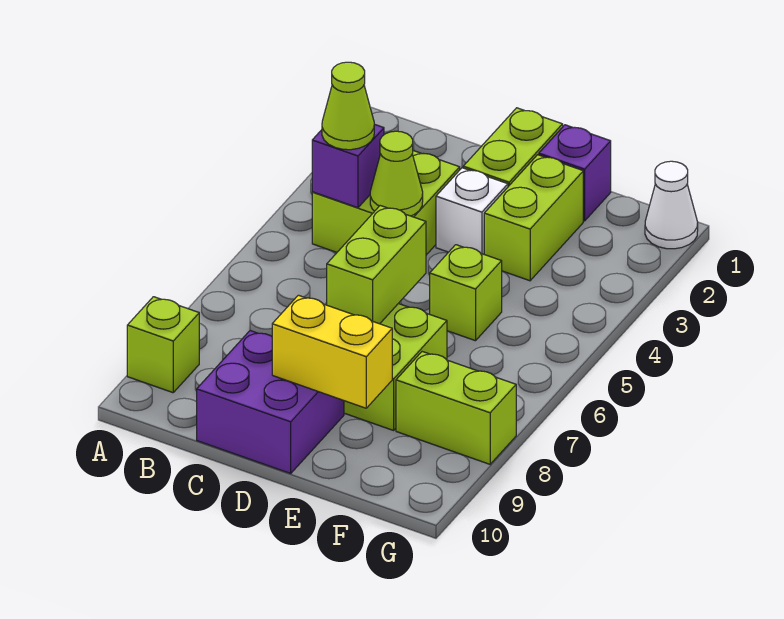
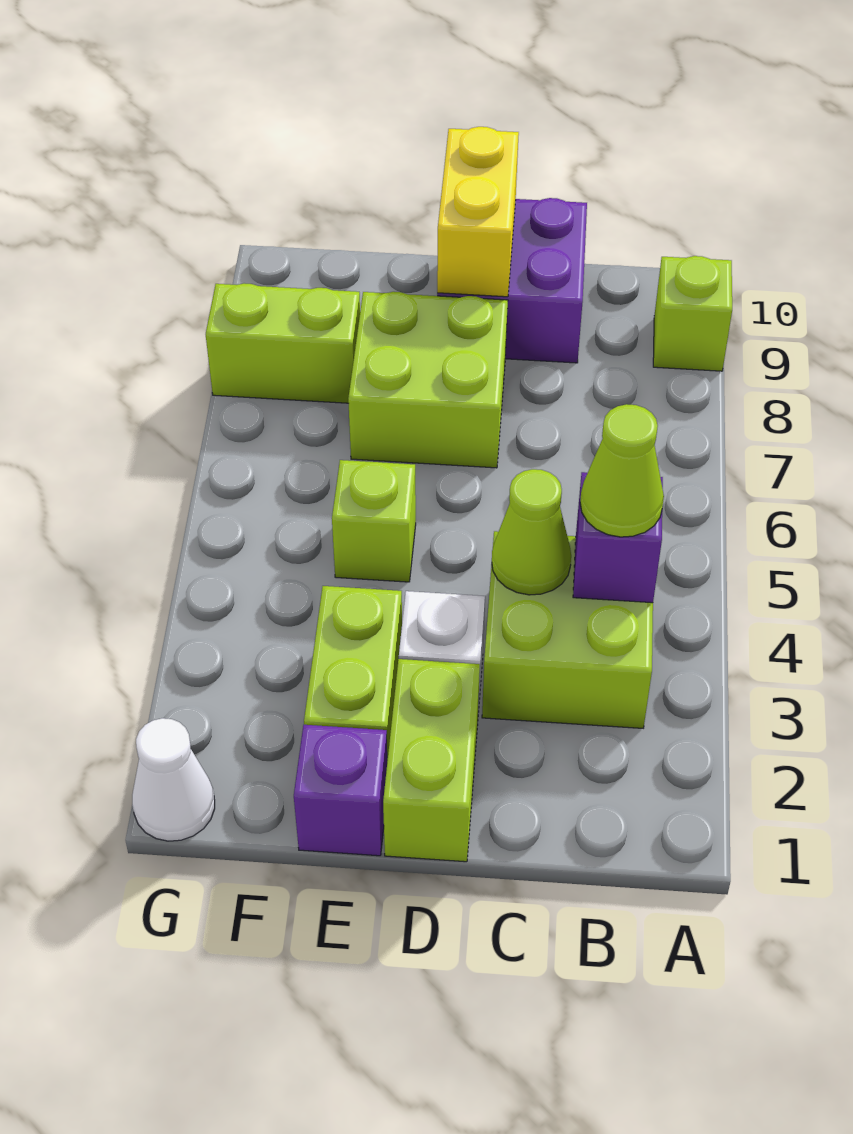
lime brick D6:D7 level 2 -> none
yellow brick D9:E9 level 2 -> yellow brick D9:D10 level 2

